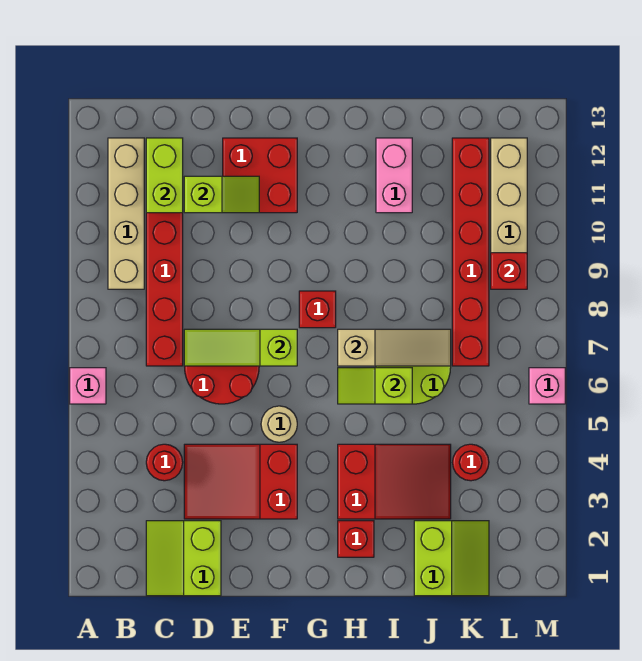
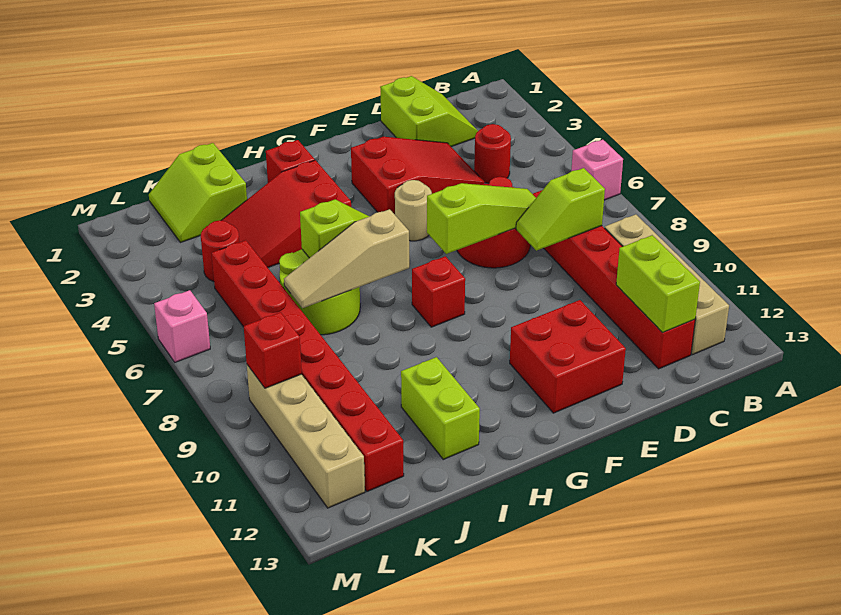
lime slope D11:E11 level 2 top D -> lime slope C8:D8 level 2 top C
pink brick I11:I12 level 1 -> lime brick I11:I12 level 1
red brick K7:K12 level 1 -> red brick K5:K12 level 1

